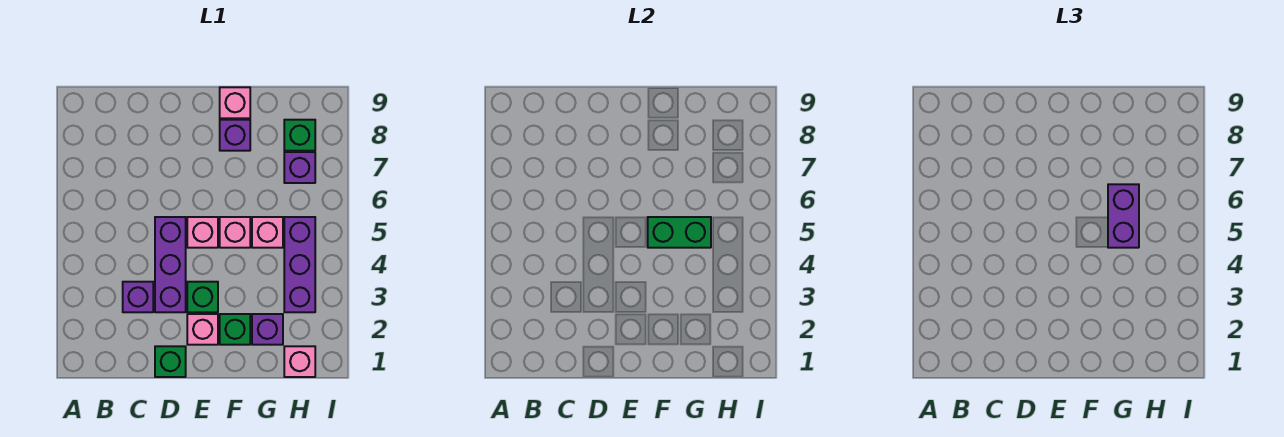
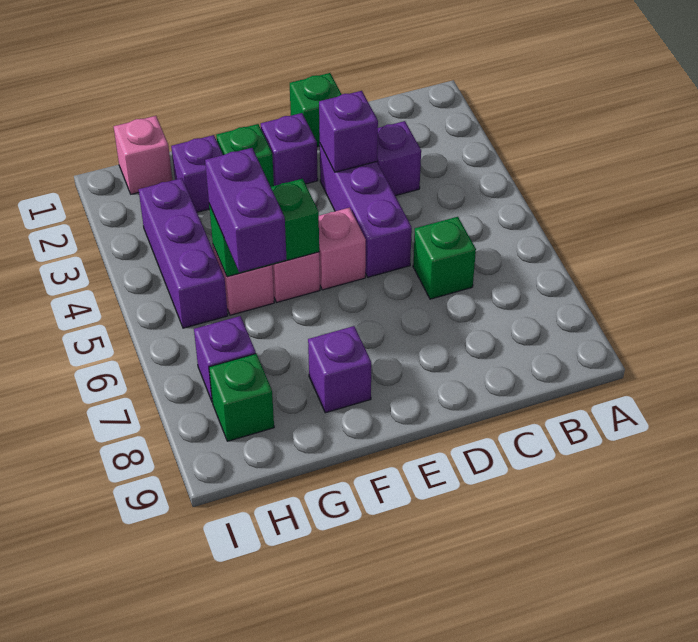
none -> purple brick D3 level 2
pink brick E2 level 1 -> purple brick E2 level 1
green brick E3 level 1 -> green brick C6 level 1
pink brick F9 level 1 -> none

